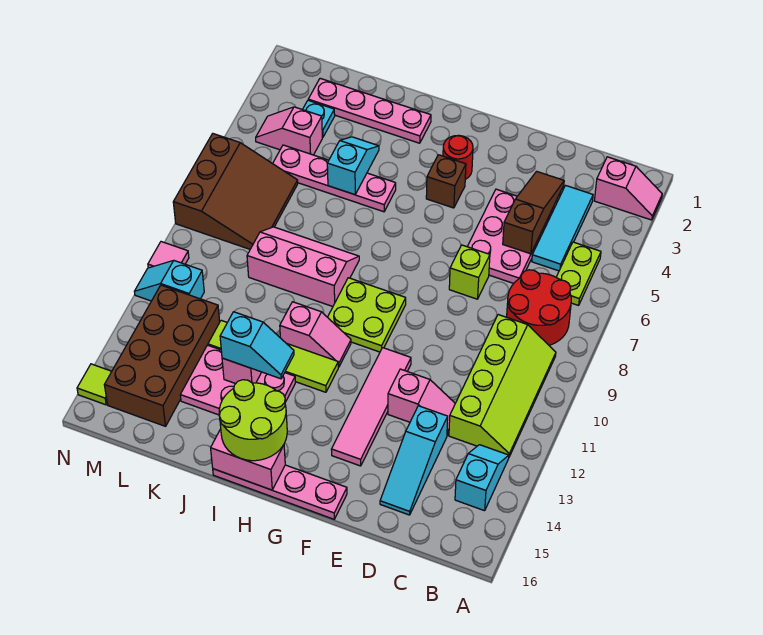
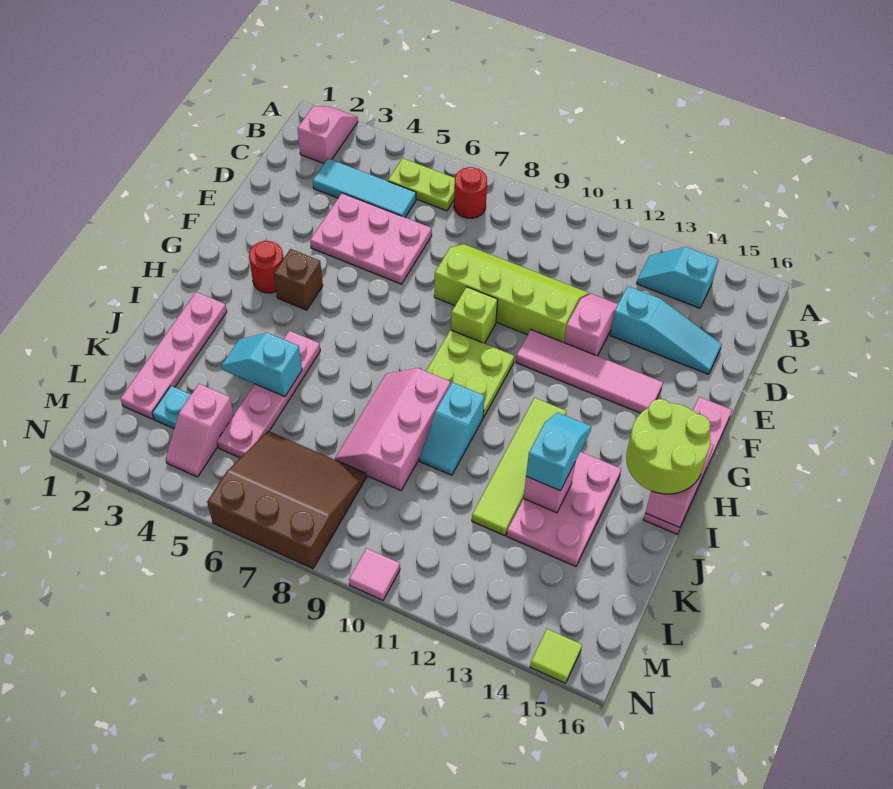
red round brick B7:C8 level 1 -> red round brick B7 level 1
lime slope B9:C12 level 1 top C -> lime slope D8:E11 level 1 top E
brown slope D3:D5 level 2 top 5 -> none
lime brick E7 level 1 -> lime brick F9 level 1
pink slope H11:I11 level 1 top I -> none
brown brick L12:M15 level 1 -> none
cyan slope M11:N11 level 1 top M -> cyan slope I10:J10 level 1 top I

